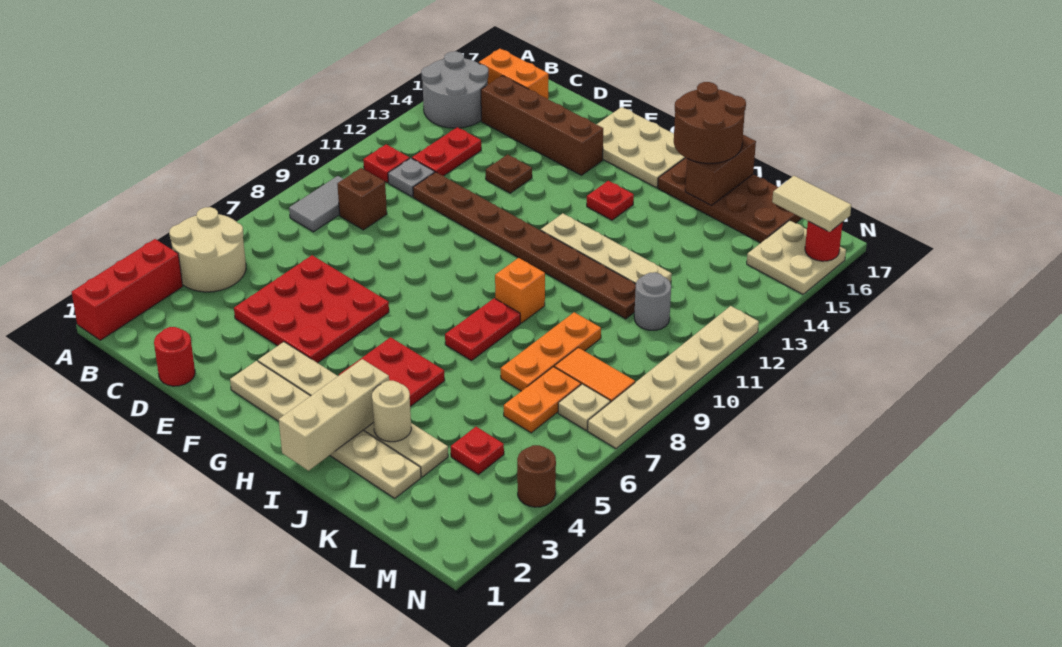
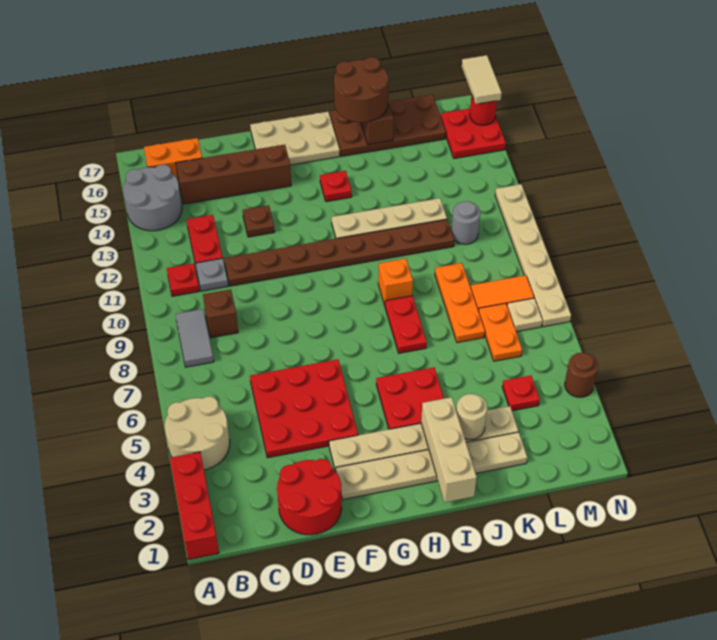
red round brick D1 level 1 -> red round brick D1:E2 level 1
tan plate M15:N16 level 1 -> red plate M15:N16 level 1
tan tile M16:N16 level 3 -> tan tile N16:N17 level 3

